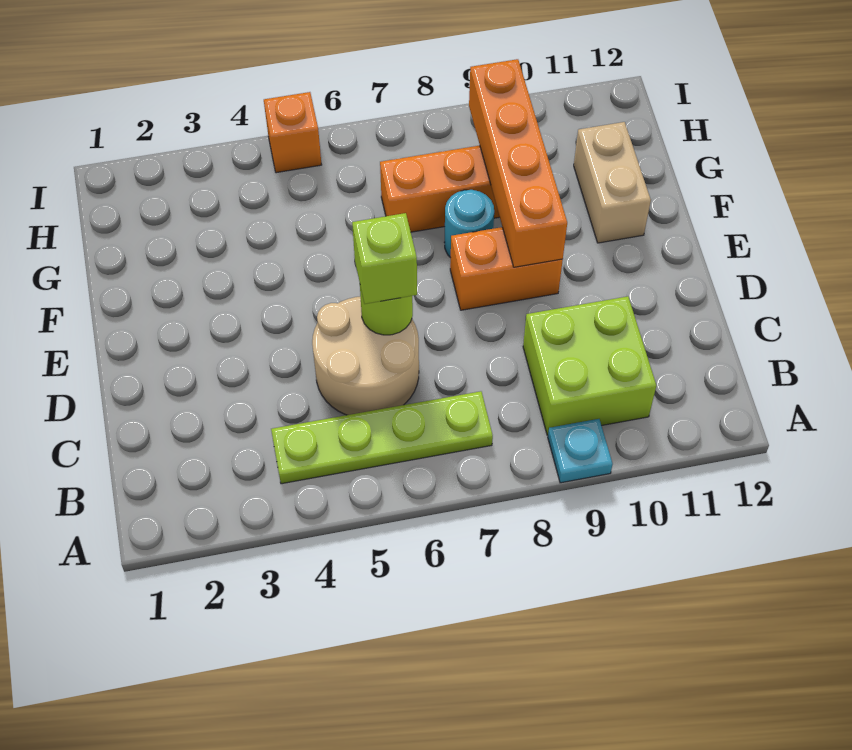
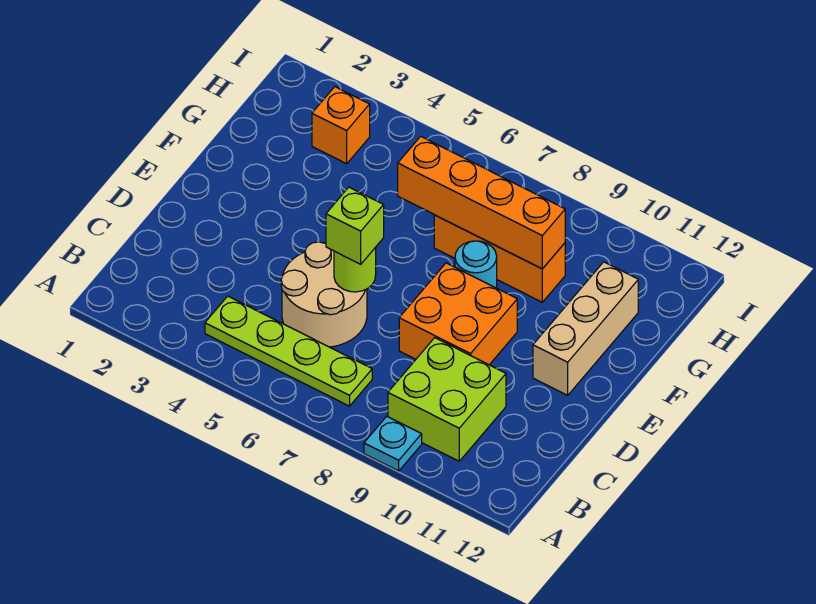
orange brick E8:E9 level 1 -> orange brick D8:E9 level 1
orange brick E9:H9 level 2 -> orange brick G6:G9 level 2
tan brick F11:G11 level 1 -> tan brick E11:G11 level 1
orange brick I5 level 1 -> orange brick H3 level 1

